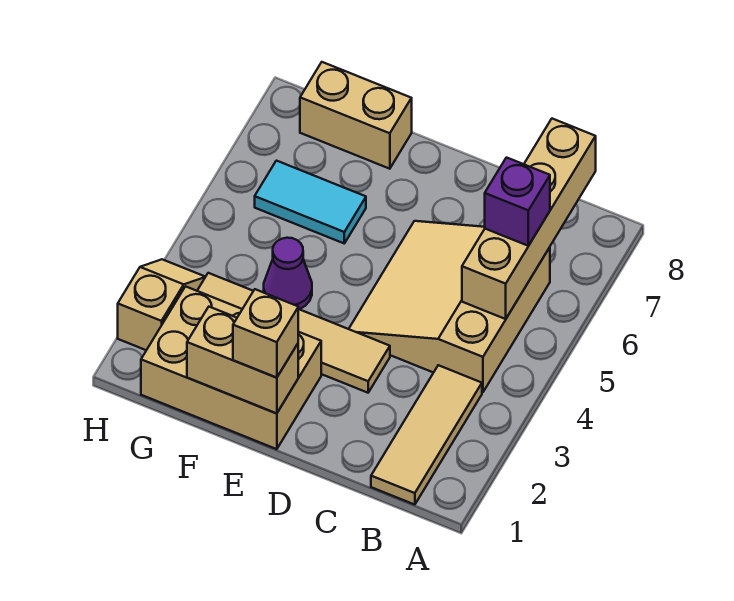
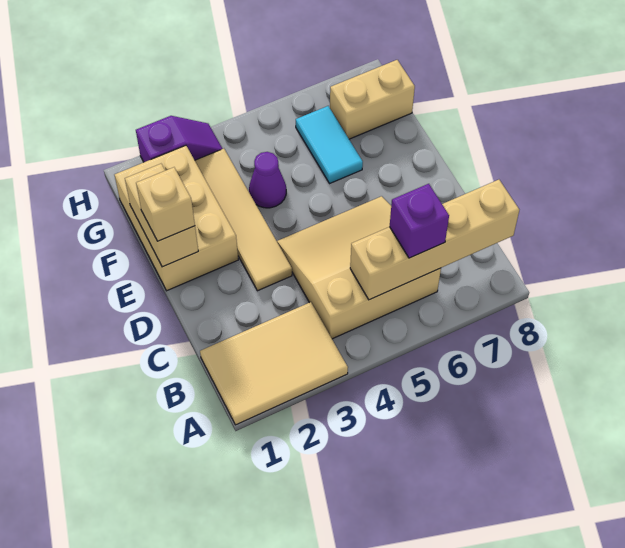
tan tile B1:B3 level 1 -> tan tile A1:B3 level 1
tan brick F8:G8 level 1 -> tan brick G7:G8 level 1
tan slope H2:H3 level 1 top 2 -> purple slope H2:H3 level 1 top 2

